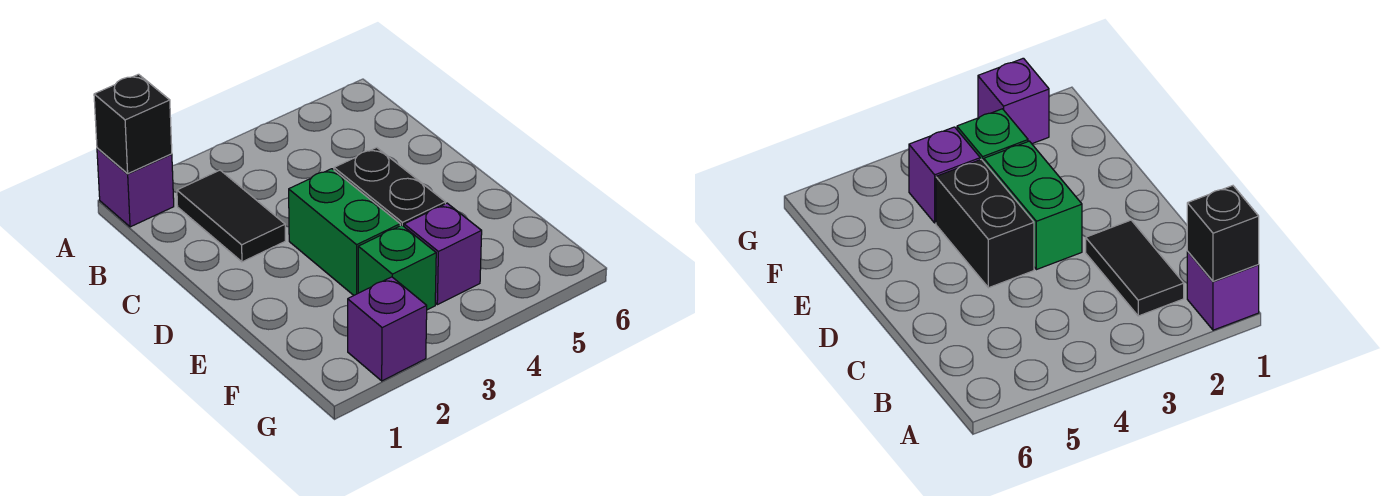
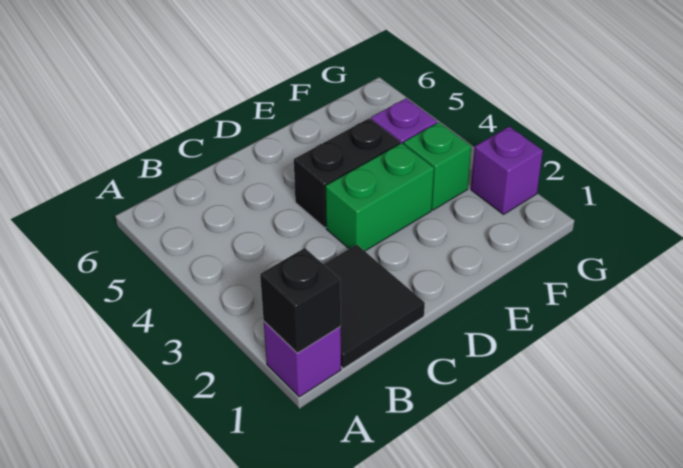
black tile B2:C2 level 1 -> black tile B1:C2 level 1

